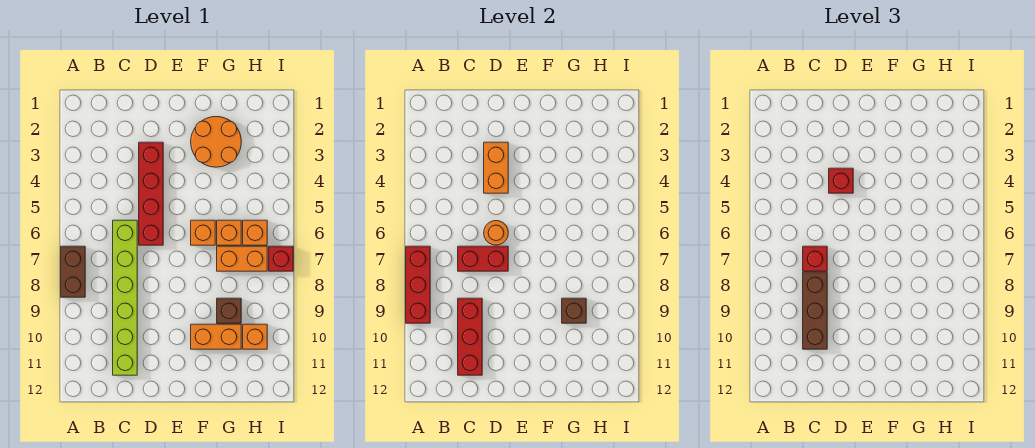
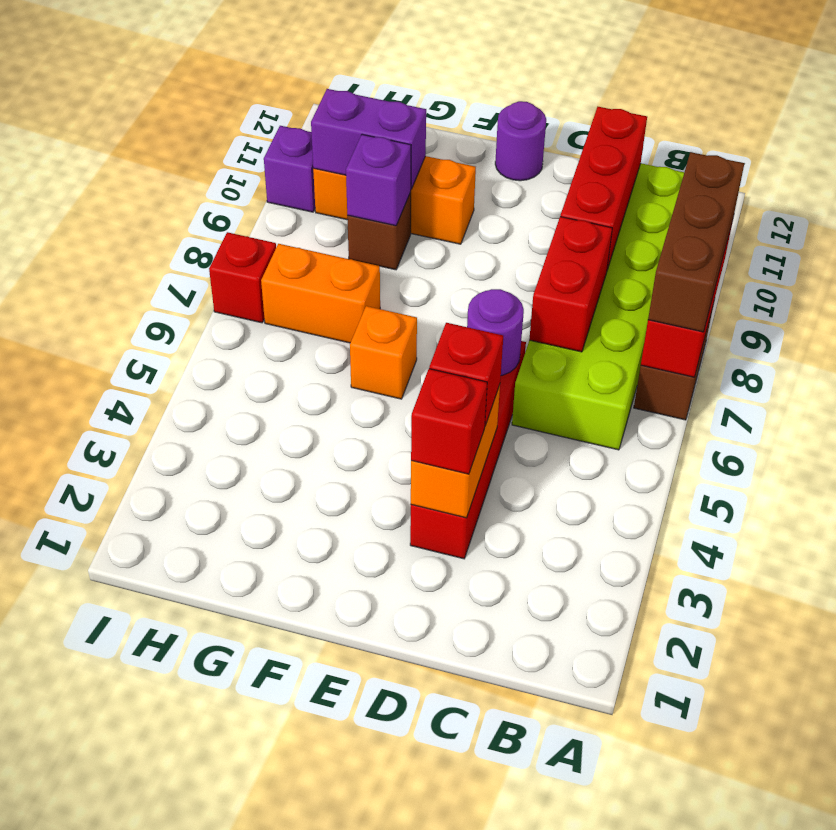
lime brick C6:C11 level 1 -> lime brick B6:C11 level 1
red brick C7:D7 level 2 -> red brick C7:C8 level 2
red brick C7 level 3 -> red brick D3 level 3
brown brick C8:C10 level 3 -> brown brick A7:A9 level 3
orange round brick D6 level 2 -> purple round brick D6 level 2
none -> purple round brick E12 level 1
orange round brick F2:G3 level 1 -> none
orange brick G6 level 1 -> none
brown brick G9 level 2 -> purple brick G9 level 2
none -> purple brick G10:H10 level 2
orange brick H6 level 1 -> none
none -> purple brick I10 level 1

